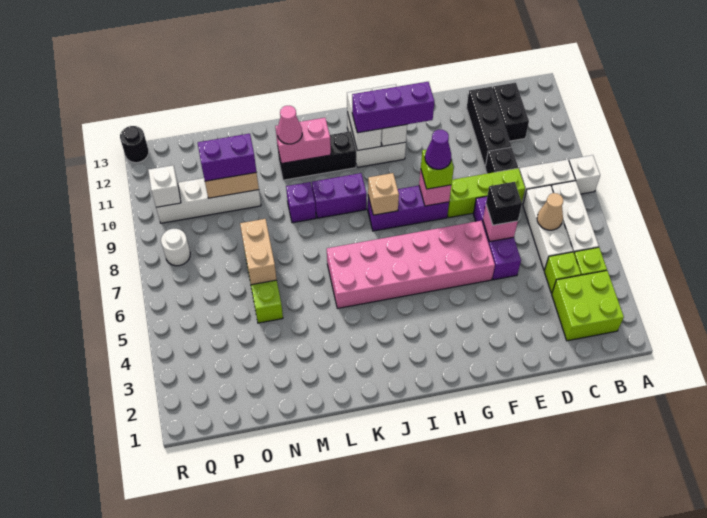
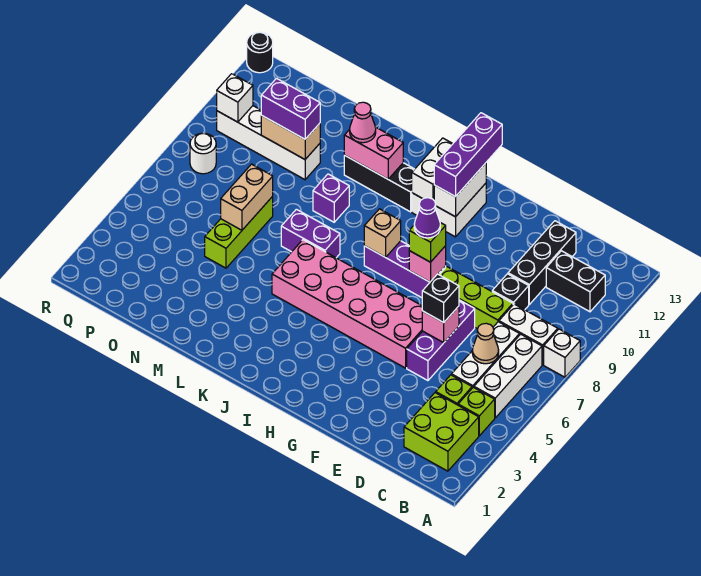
black brick C11:C12 level 1 -> black brick B11:C11 level 1
purple brick G11:I11 level 3 -> purple brick H11:H13 level 3
purple brick J9:K9 level 1 -> purple brick K7:L7 level 1

